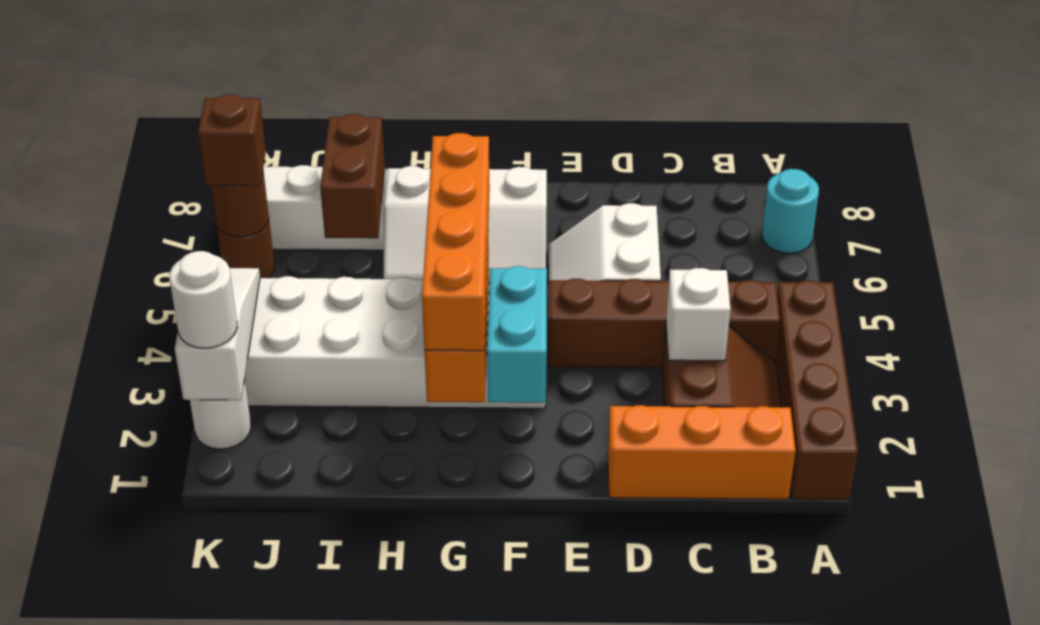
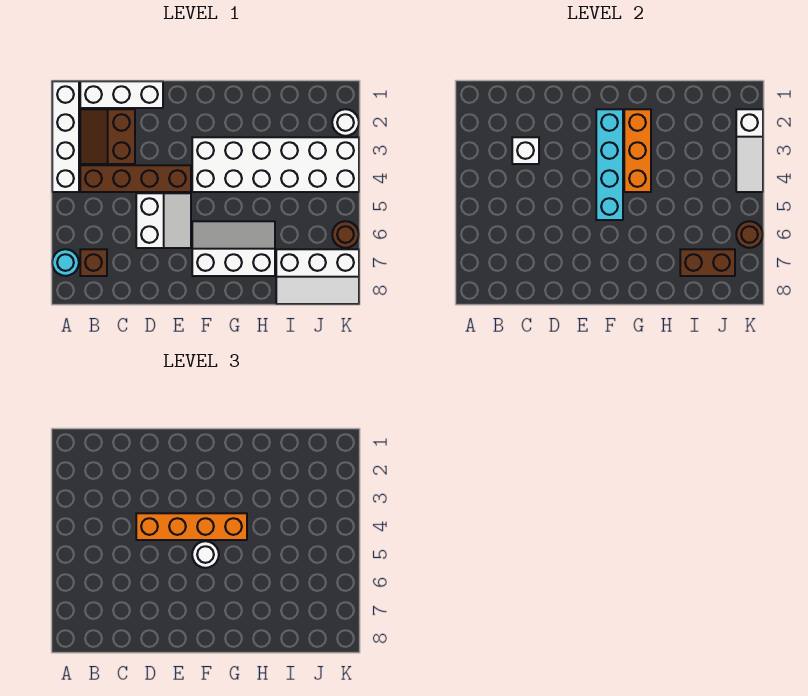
brown brick A1:A4 level 1 -> white brick A1:A4 level 1
orange brick B1:D1 level 1 -> white brick B1:D1 level 1
cyan brick F2:F3 level 2 -> cyan brick F2:F5 level 2
orange brick G2:G5 level 3 -> orange brick D4:G4 level 3
brown brick I6:I7 level 2 -> brown brick I7:J7 level 2
white round brick K2 level 3 -> white round brick F5 level 3
brown brick K6 level 3 -> brown brick B7 level 1

